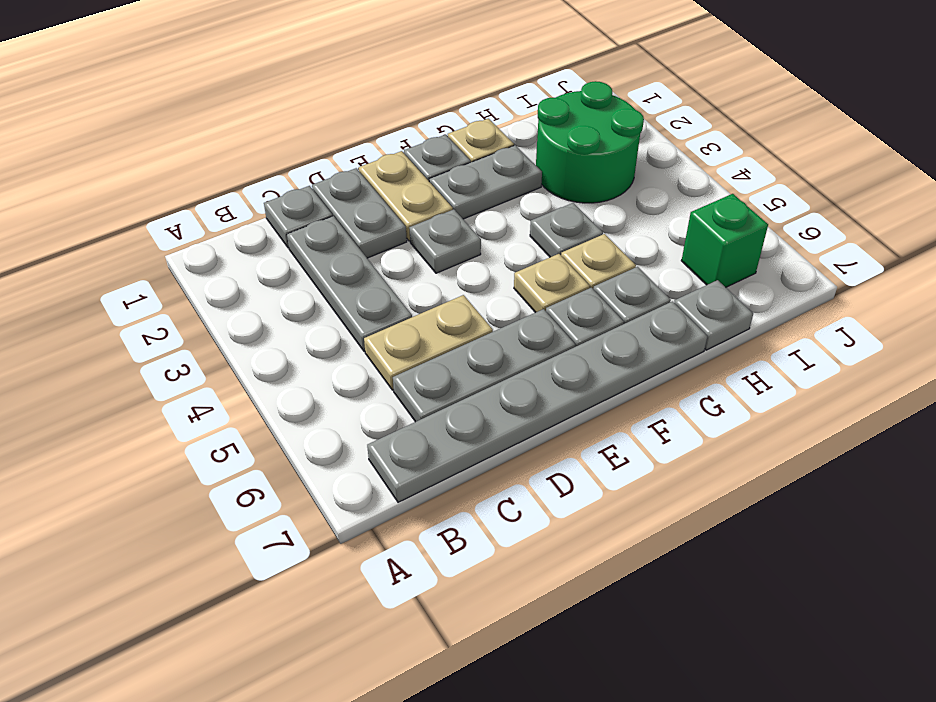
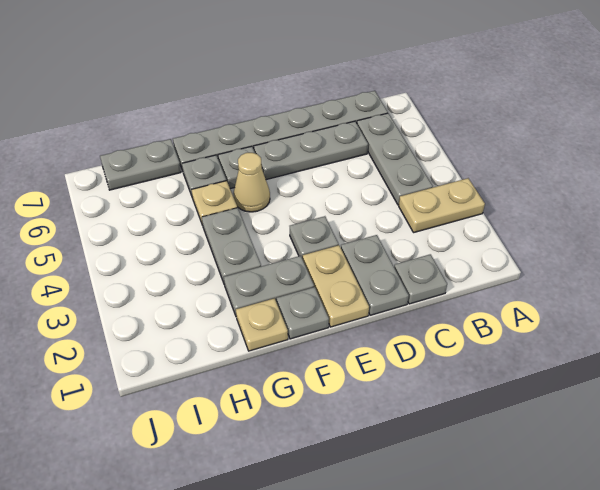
grey plate C2:C4 level 1 -> grey plate B4:B6 level 1
tan plate C5:D5 level 1 -> tan plate A3:B3 level 1
tan plate F5 level 1 -> tan cone F5 level 1
grey plate G4 level 1 -> grey plate G3:G4 level 1
green round brick H2:I3 level 1 -> none
grey plate H7 level 1 -> grey plate H7:I7 level 1
green brick I6 level 1 -> none

